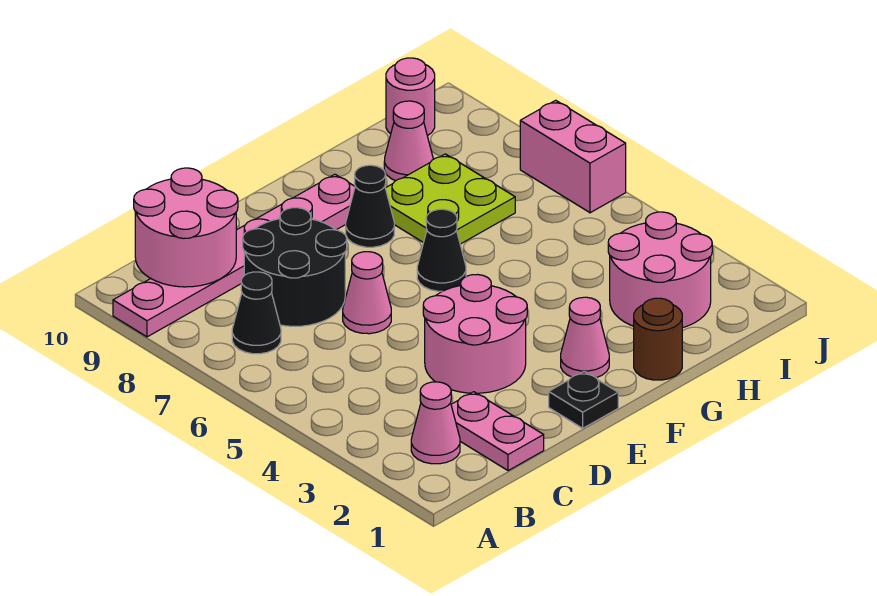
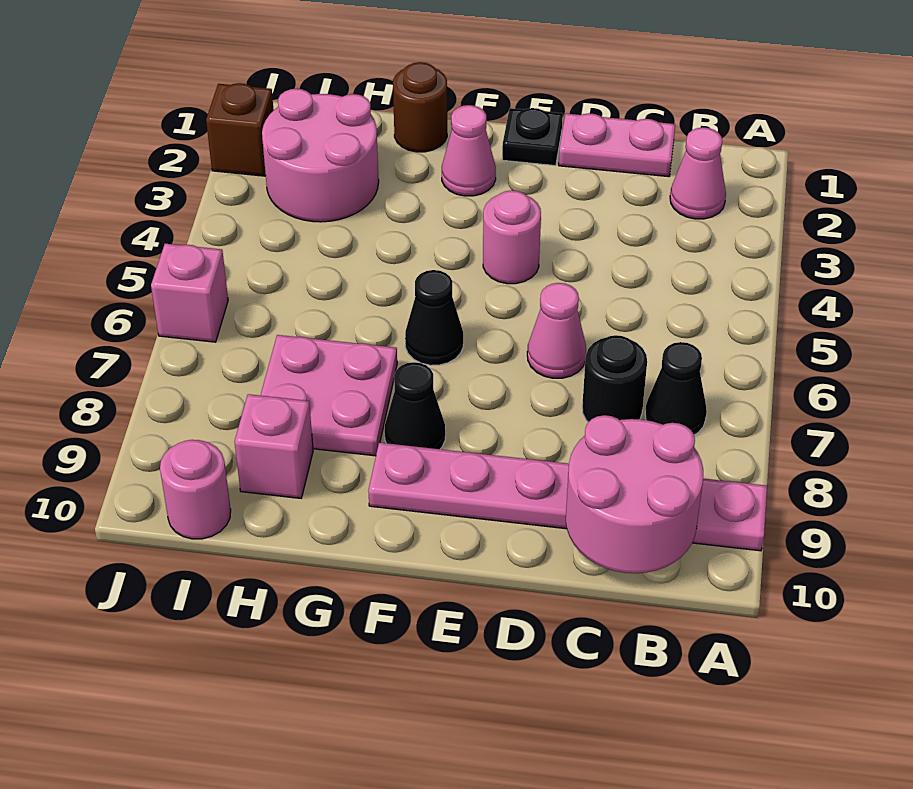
pink plate C1:C2 level 1 -> pink plate C1:D1 level 1
black round brick C7:D8 level 1 -> black round brick C7 level 1
pink round brick D3:E4 level 1 -> pink round brick E4 level 1
lime plate G7:H8 level 1 -> pink plate G7:H8 level 1
pink cone H9 level 1 -> pink brick H9 level 1
none -> brown brick J2 level 1
pink brick J6:J7 level 1 -> pink brick J6 level 1

